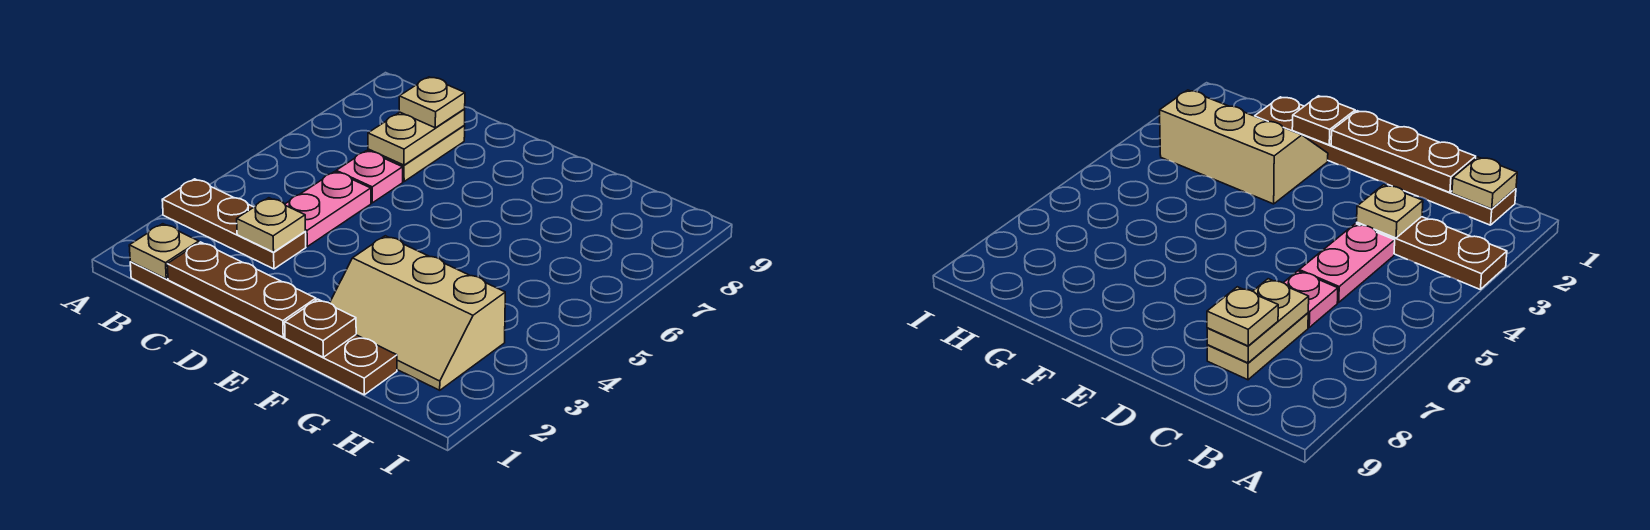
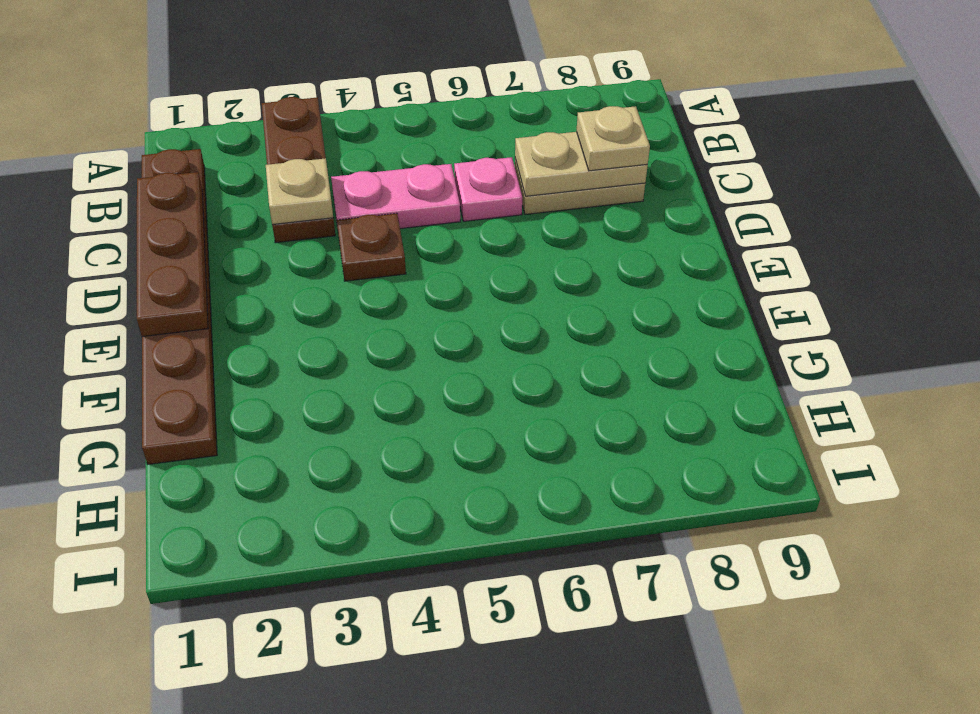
tan plate B1 level 2 -> none
brown plate F1 level 2 -> brown plate D4 level 1
tan slope F2:H3 level 1 top 3 -> none

